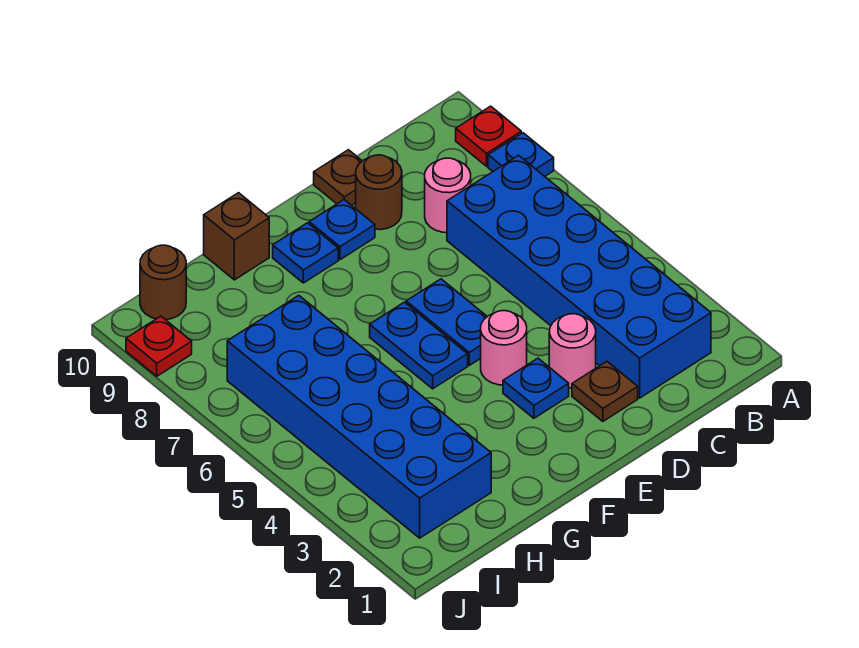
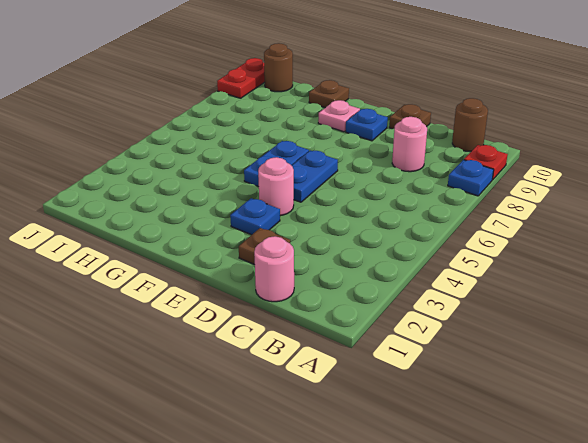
blue brick B2:C7 level 1 -> none
pink round brick D3 level 1 -> pink round brick C1 level 1
brown round brick D9 level 1 -> brown round brick B10 level 1
blue plate F9 level 1 -> pink plate F9 level 1
brown brick G10 level 1 -> brown plate G10 level 1
blue brick H2:I7 level 1 -> none
red plate J9 level 1 -> red plate J9:J10 level 1

